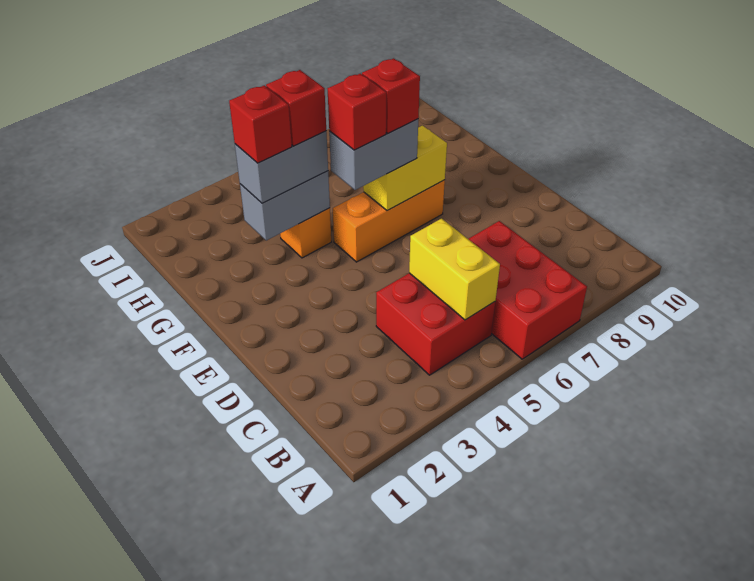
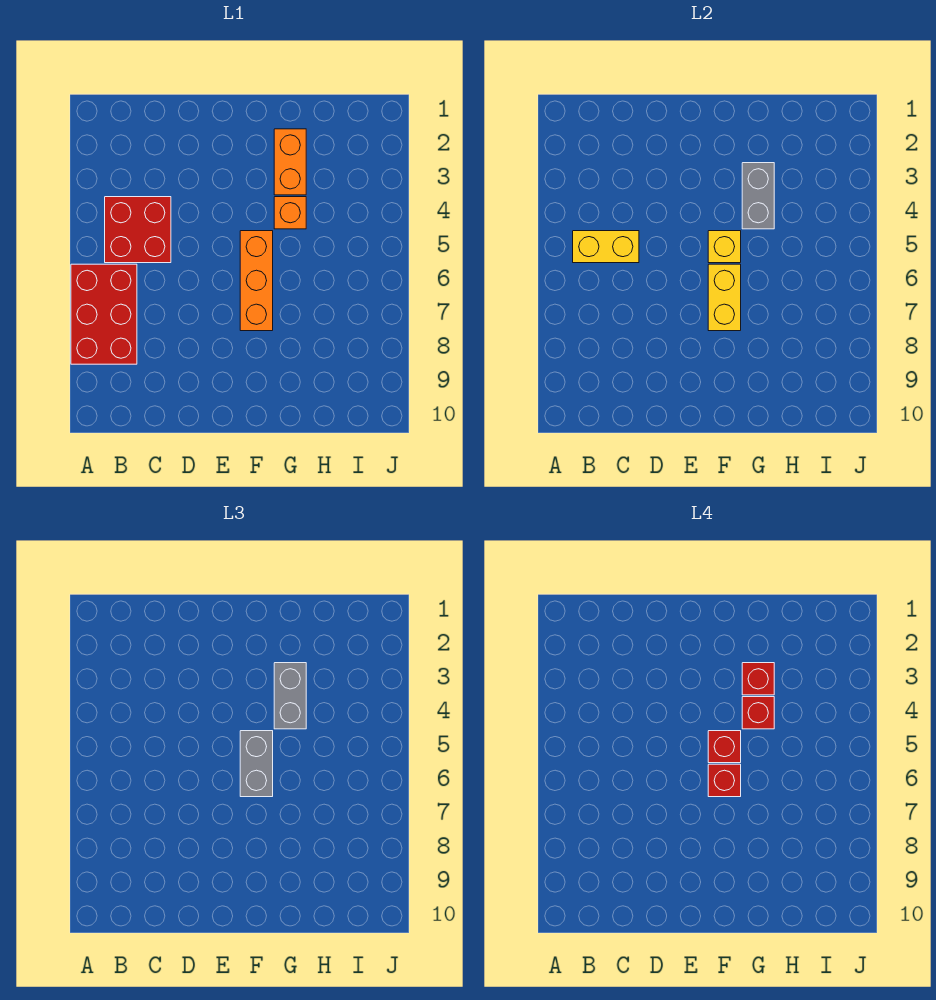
red brick A6:C7 level 1 -> red brick A6:B8 level 1
none -> yellow brick F5 level 2
none -> orange brick G2:G3 level 1

